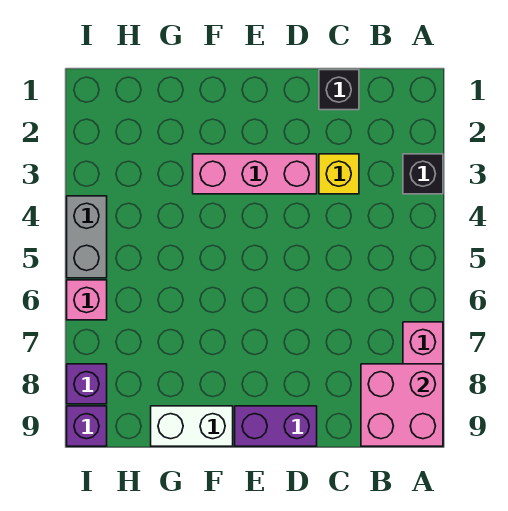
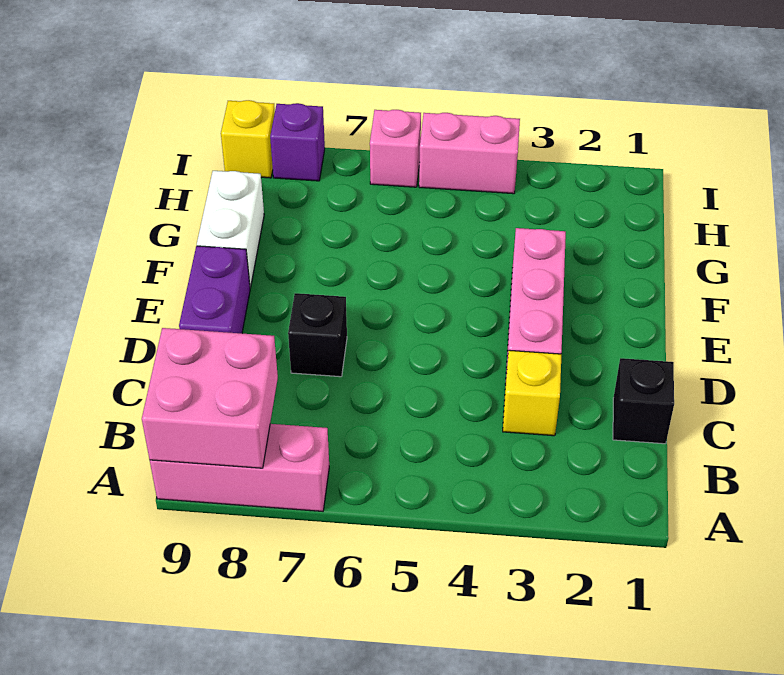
black brick A3 level 1 -> black brick D7 level 1
grey brick I4:I5 level 1 -> pink brick I4:I5 level 1
purple brick I9 level 1 -> yellow brick I9 level 1

